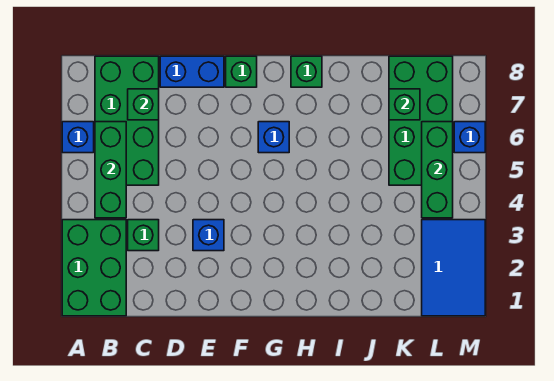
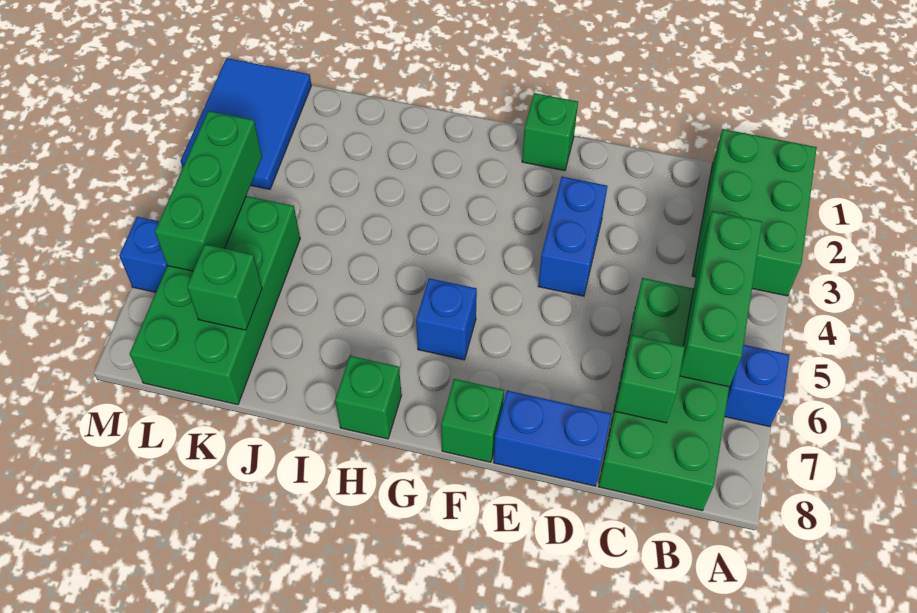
green brick C3 level 1 -> green brick F1 level 1
blue brick E3 level 1 -> blue brick E3:E4 level 1

